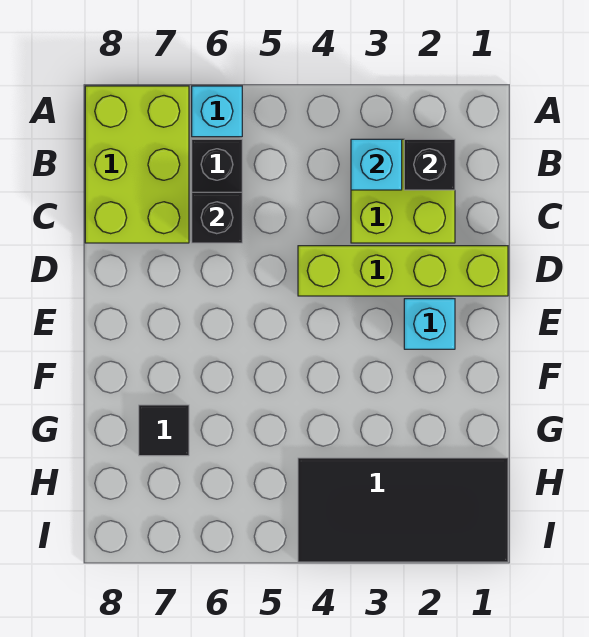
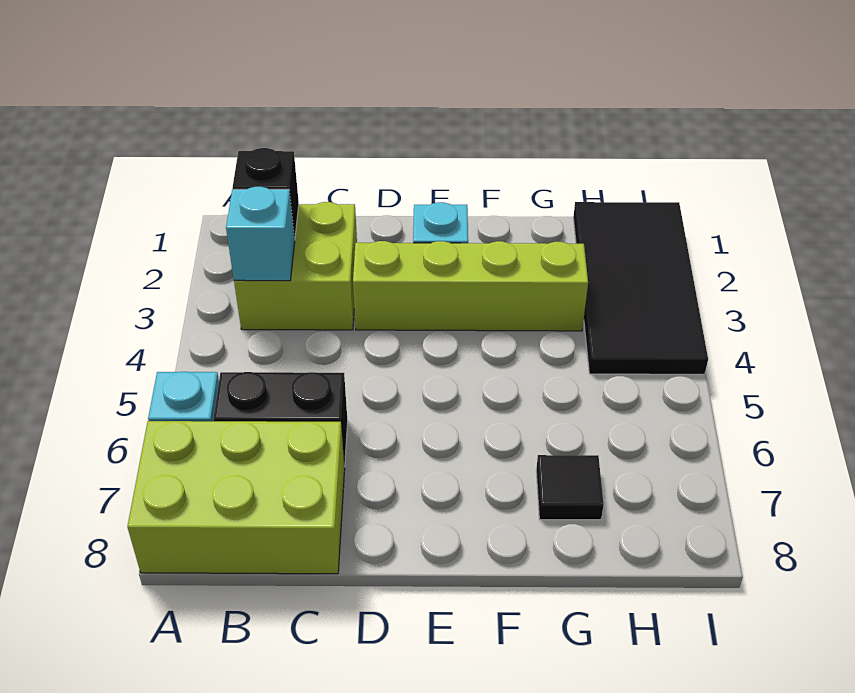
black brick C6 level 2 -> none
lime brick D1:D4 level 1 -> lime brick D3:G3 level 1

